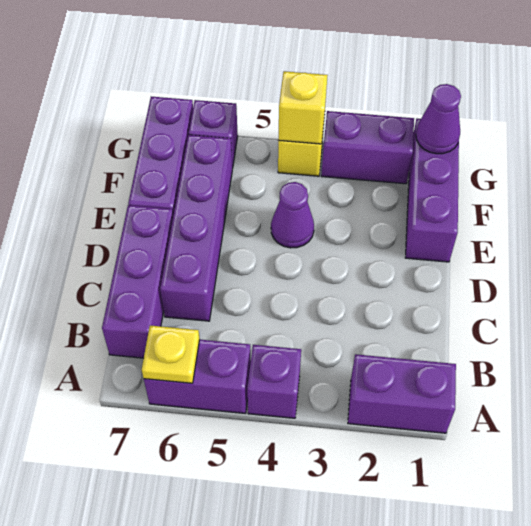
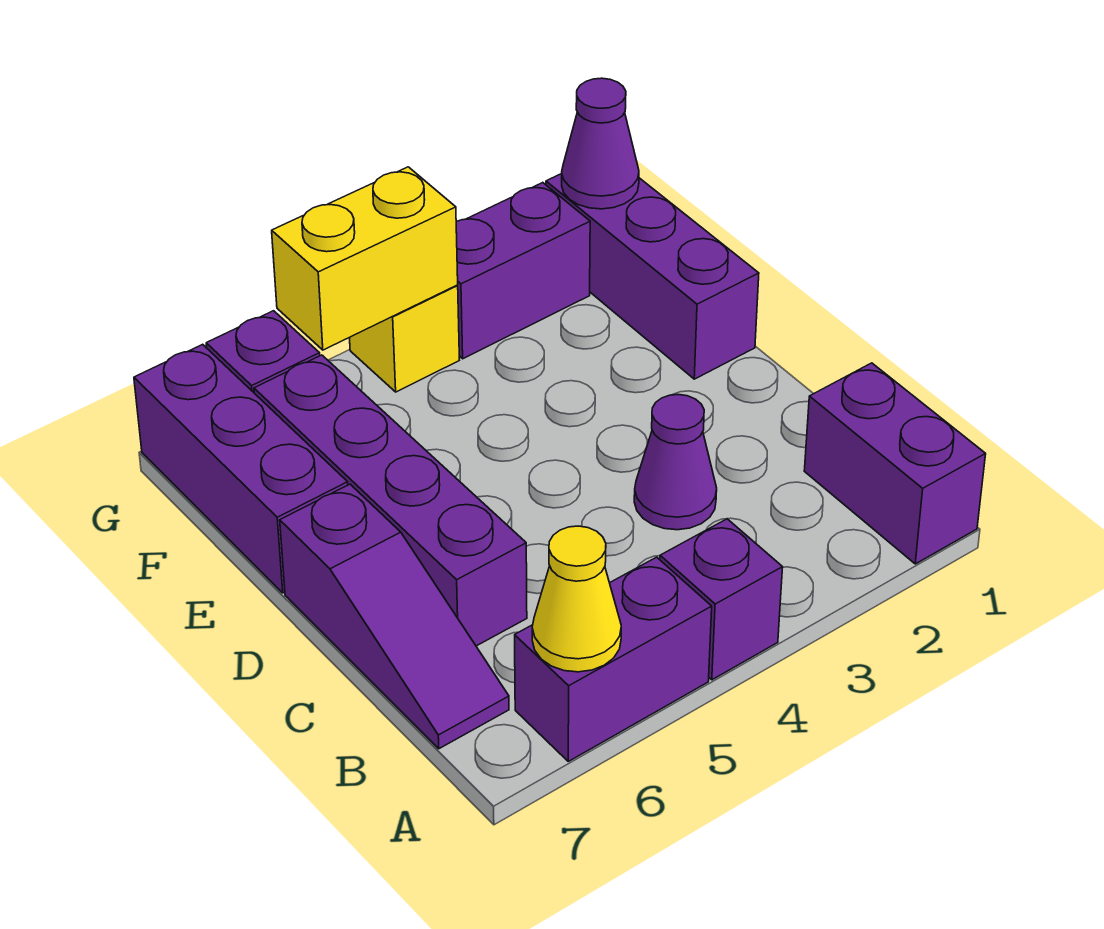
purple brick A1:A2 level 1 -> purple brick A1:B1 level 1
yellow plate A6 level 2 -> yellow cone A6 level 2
purple brick B7:D7 level 1 -> purple slope B7:D7 level 1 top D
purple cone E4 level 1 -> purple cone C3 level 1
yellow brick G4 level 2 -> yellow brick G4:G5 level 2

